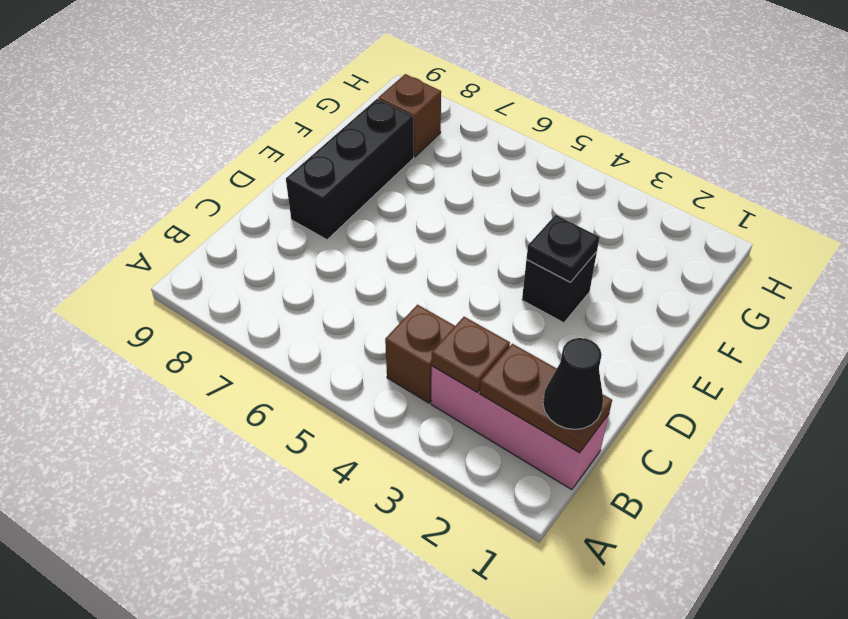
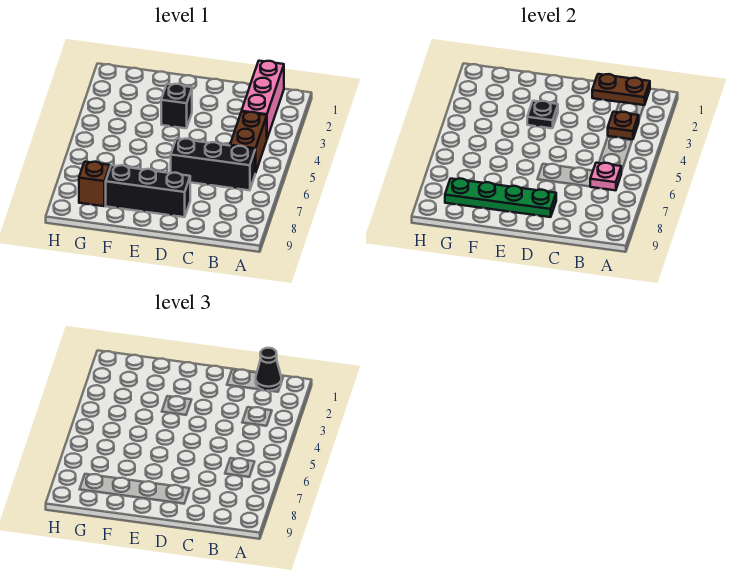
brown plate B1:B2 level 2 -> brown plate B1:C1 level 2
brown brick B4 level 1 -> brown brick B4:B5 level 1
none -> black brick B6:D6 level 1
none -> pink plate B6 level 2
none -> green plate D8:G8 level 2

